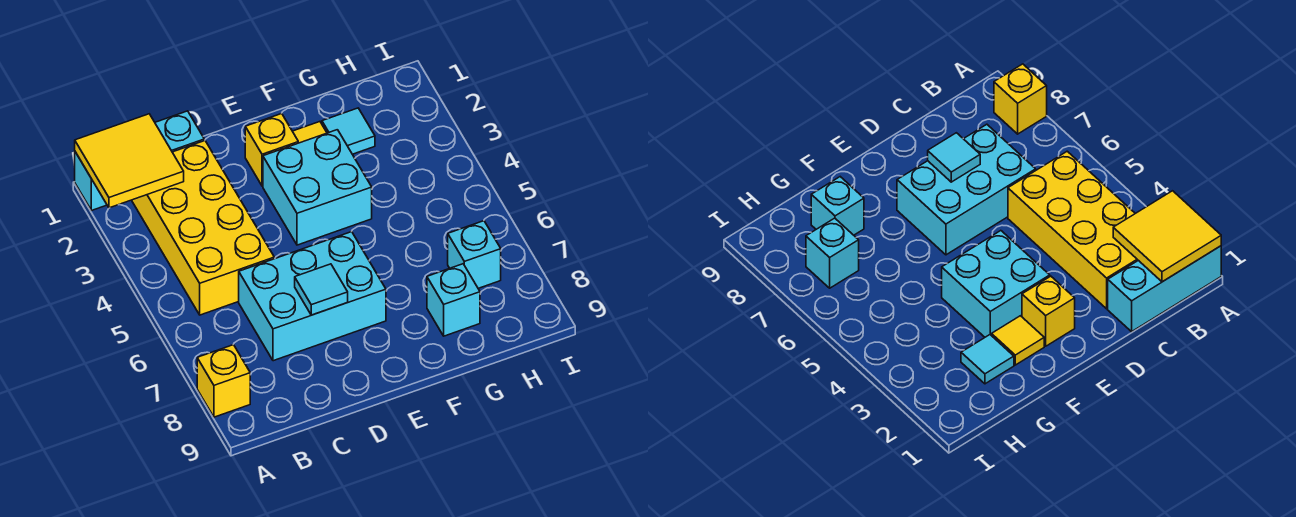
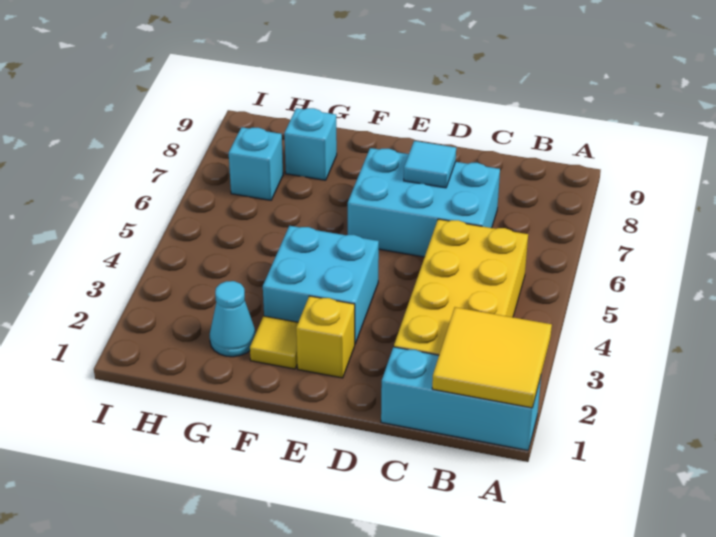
yellow brick A8 level 1 -> none
cyan tile G2 level 1 -> cyan cone G2 level 1

